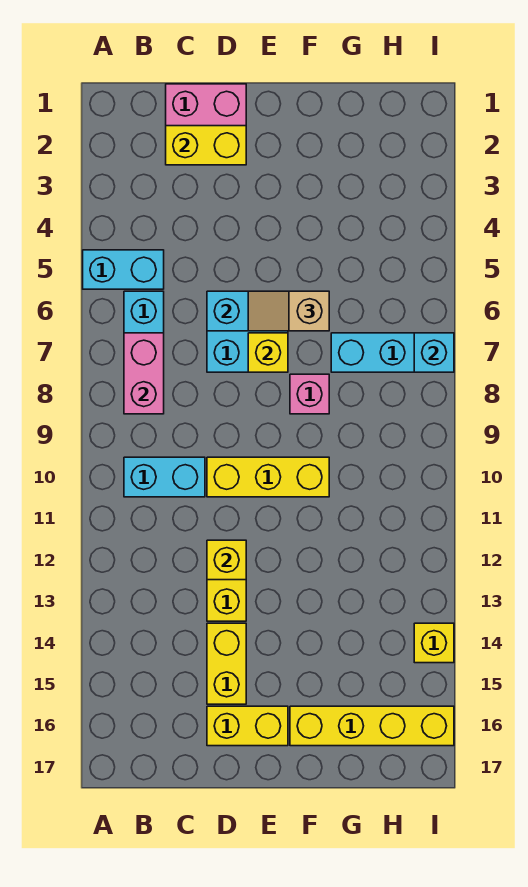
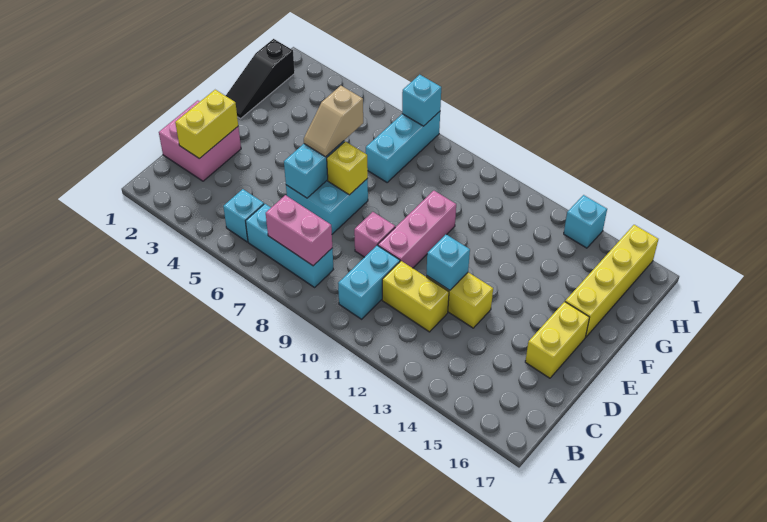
cyan brick A5:B5 level 1 -> cyan brick B5 level 1
yellow brick D10:F10 level 1 -> pink brick D10:F10 level 1
yellow brick D12 level 2 -> cyan brick D12 level 2
yellow brick D14:D15 level 1 -> yellow brick C11:C12 level 1
none -> black slope F1:H1 level 1 top H
pink brick F8 level 1 -> pink brick D9 level 1
yellow brick I14 level 1 -> cyan brick I14 level 1

